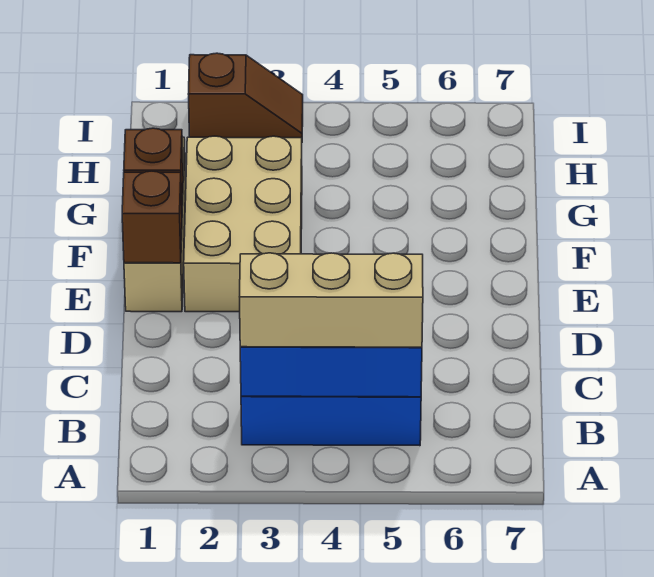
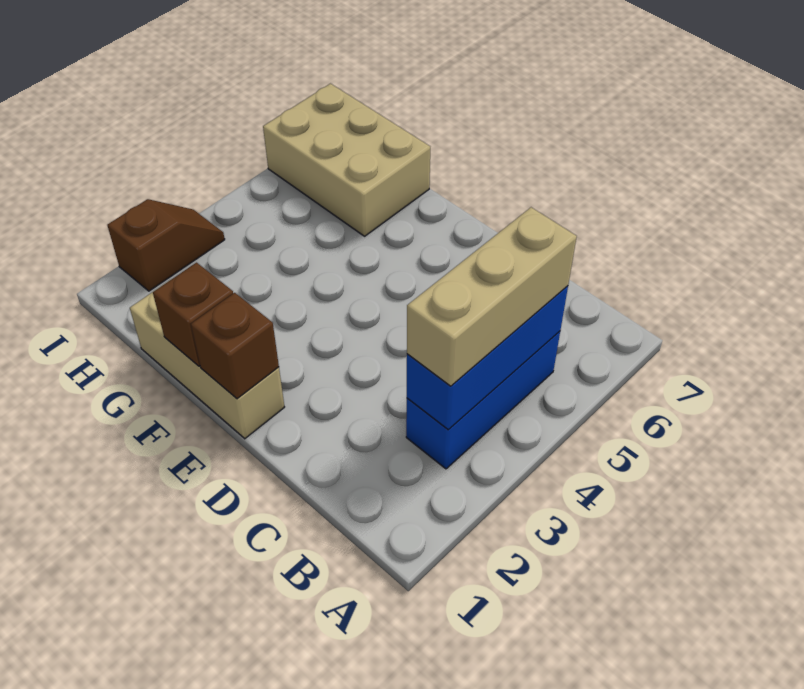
tan brick E2:G3 level 1 -> tan brick G6:I7 level 1

